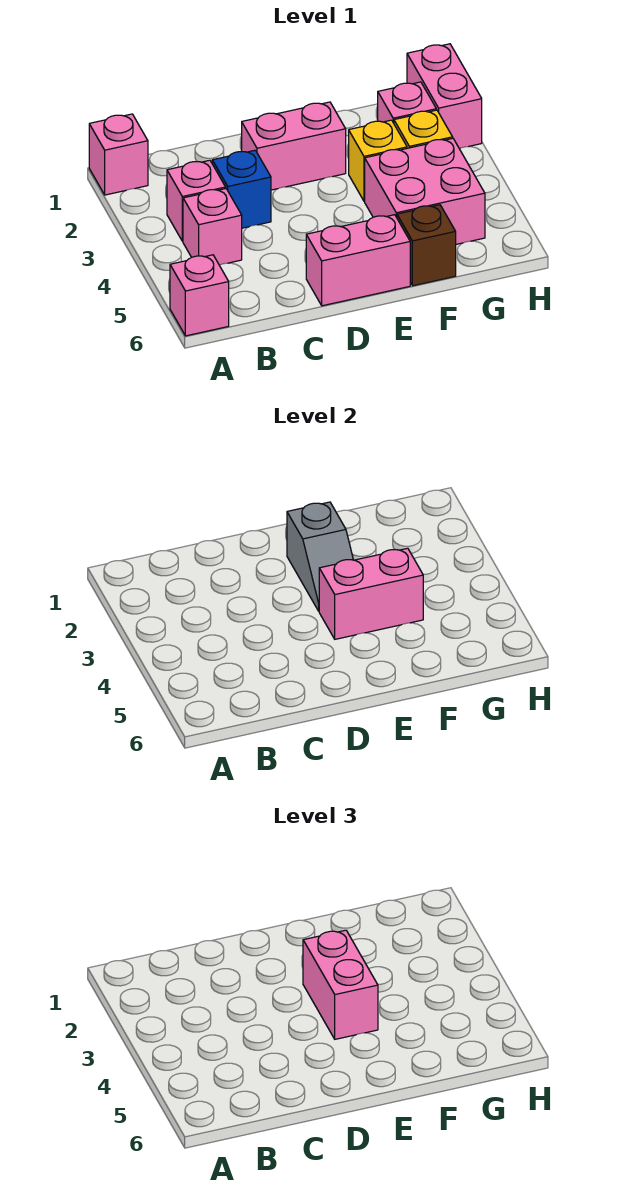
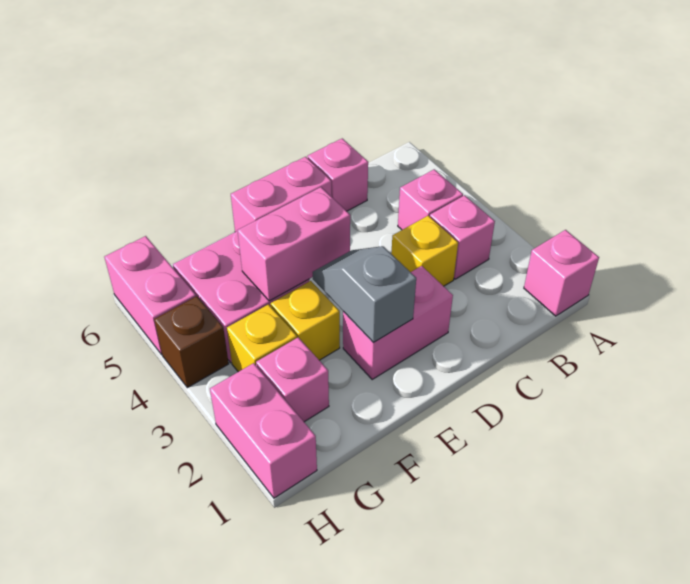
pink brick A6 level 1 -> pink brick C6 level 1
blue brick C3 level 1 -> yellow brick C3 level 1
pink brick E3:E4 level 3 -> pink brick H5:H6 level 1
brown brick F6 level 1 -> brown brick H4 level 1

